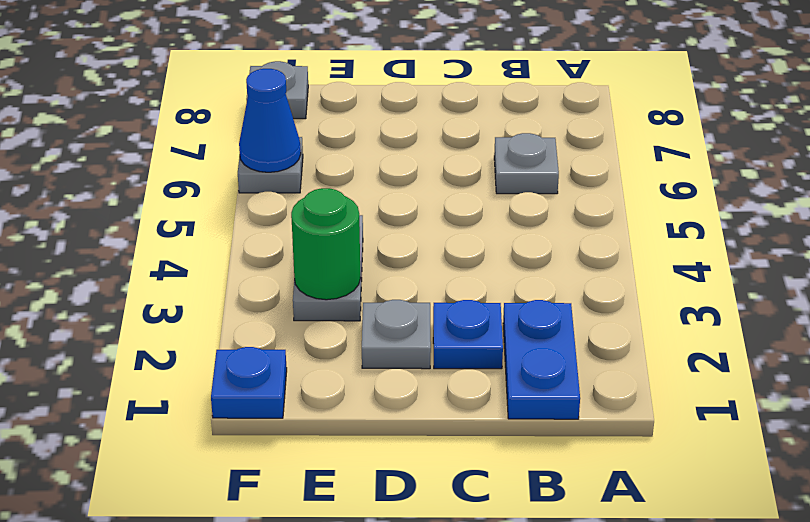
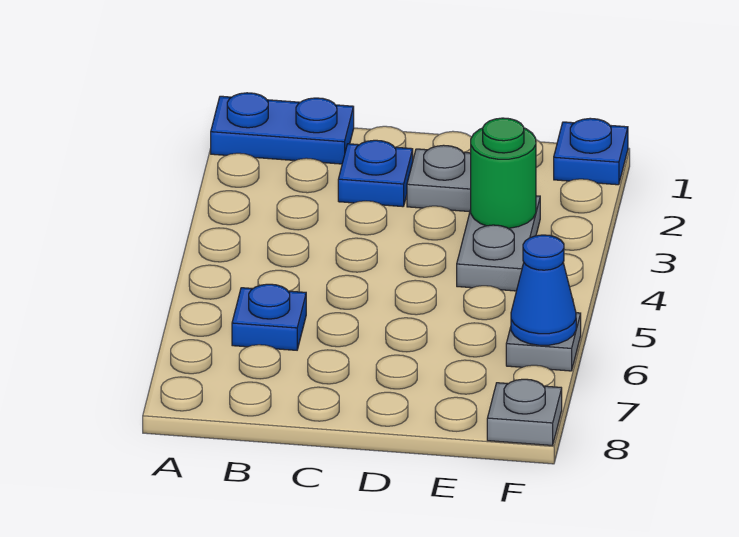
blue plate B1:B2 level 1 -> blue plate A1:B1 level 1
grey plate B6 level 1 -> blue plate B6 level 1

